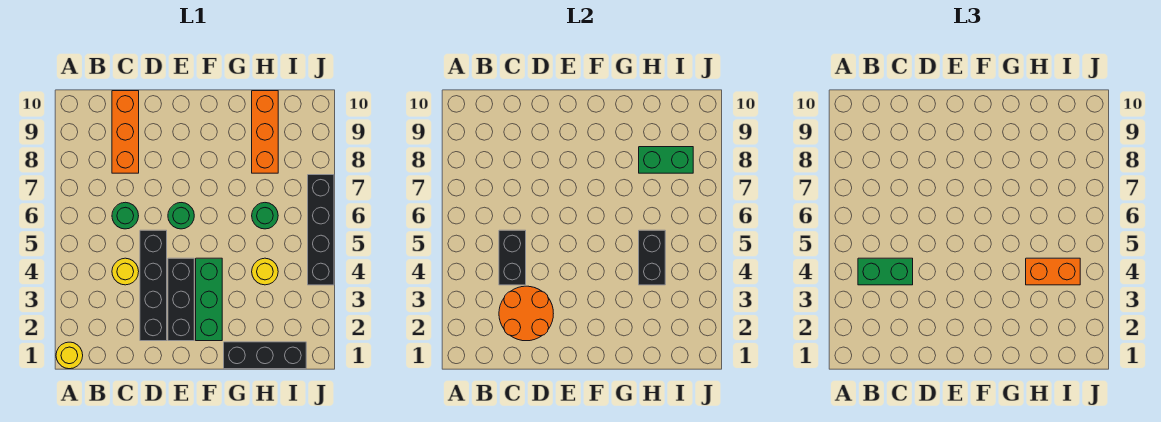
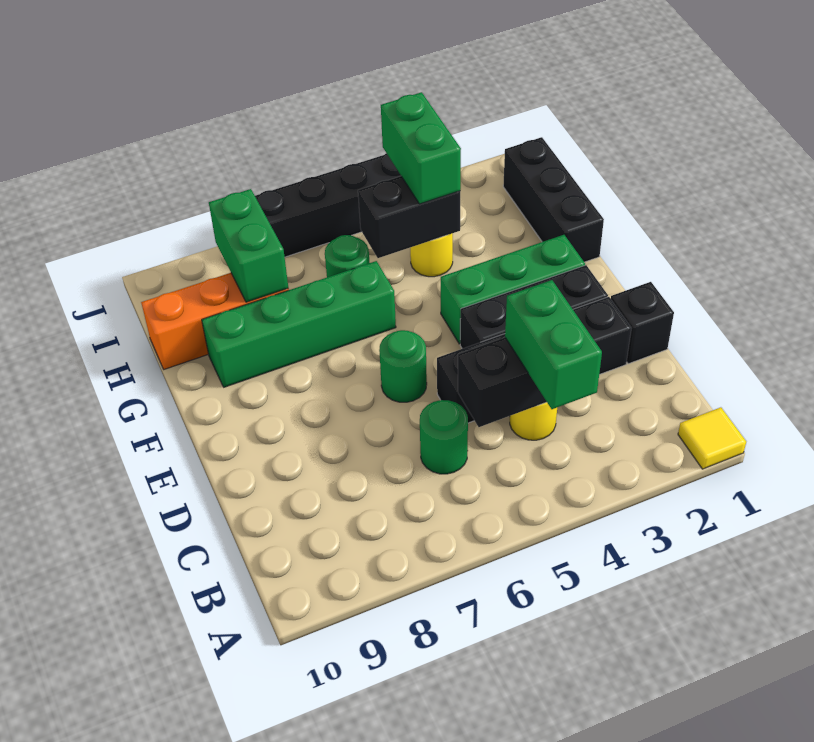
yellow round brick A1 level 1 -> yellow tile A1 level 1
orange round brick C2:D3 level 2 -> none
orange brick C8:C10 level 1 -> none
none -> black brick D1 level 1
none -> green brick G6:G9 level 1
orange brick H4:I4 level 3 -> green brick H4:I4 level 3

